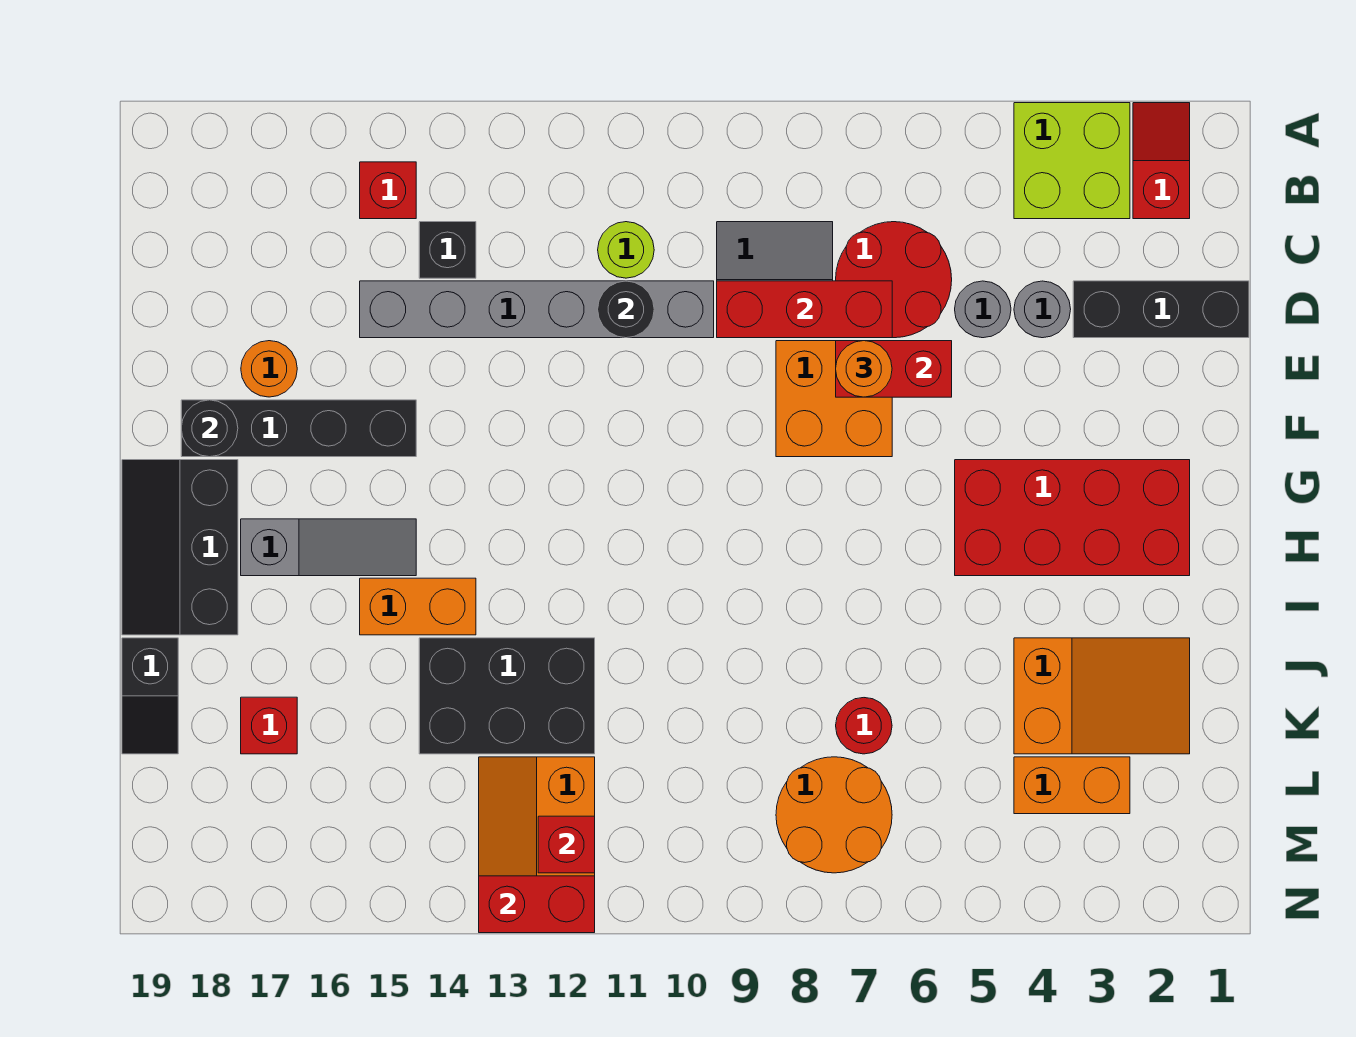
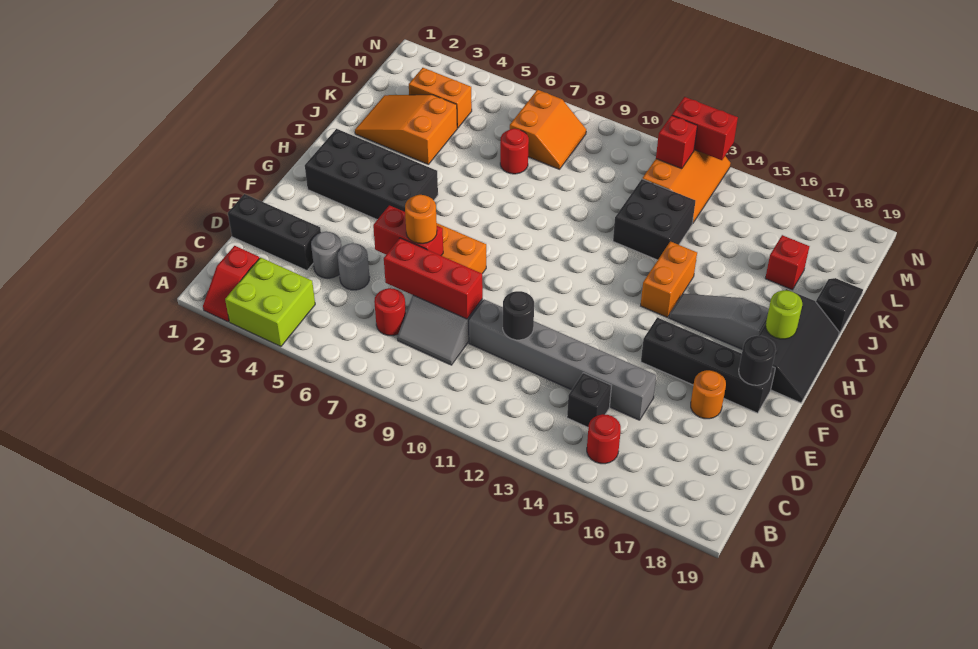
red brick B15 level 1 -> red round brick B15 level 1
red round brick C6:D7 level 1 -> red round brick C7 level 1
lime round brick C11 level 1 -> lime round brick H18 level 2
red brick G2:H5 level 1 -> black brick G2:H5 level 1
orange brick I14:I15 level 1 -> orange brick H14:I14 level 1
black brick J12:K14 level 1 -> black brick J12:K13 level 1
orange round brick L7:M8 level 1 -> orange slope L7:M8 level 1 top 7

